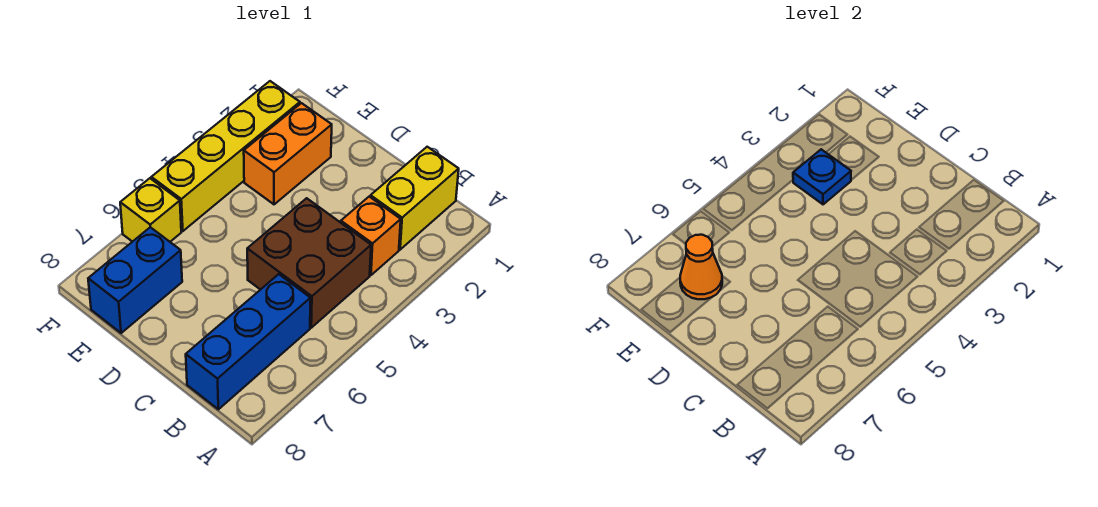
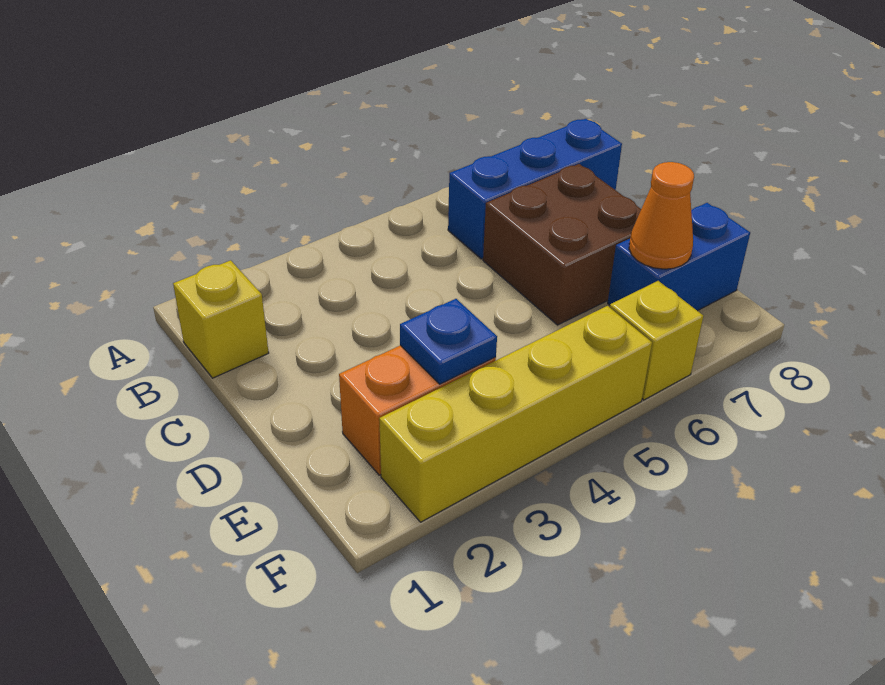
yellow brick B1:B2 level 1 -> yellow brick B1 level 1
orange brick B3 level 1 -> none
brown brick B4:C5 level 1 -> brown brick C6:D7 level 1

